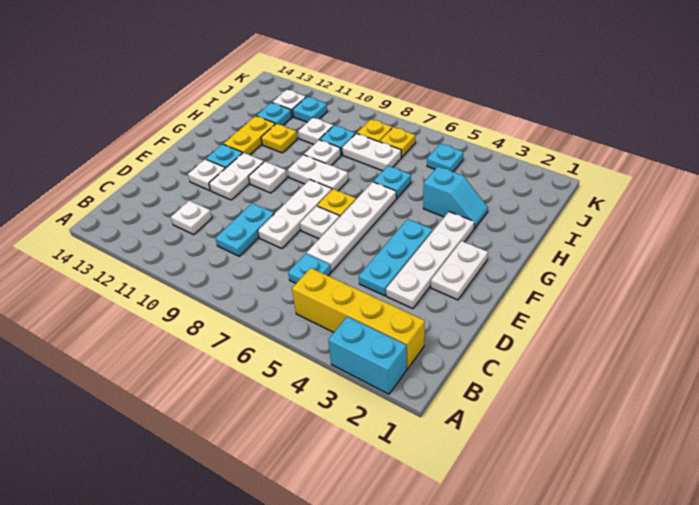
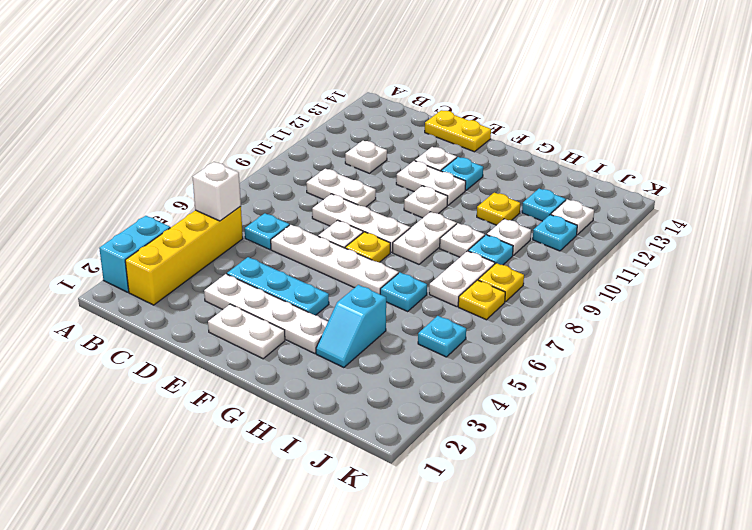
none -> white brick B5 level 2
cyan plate C9:D9 level 1 -> white plate C9:D9 level 1
yellow plate G12:H12 level 1 -> yellow plate D14:E14 level 1

